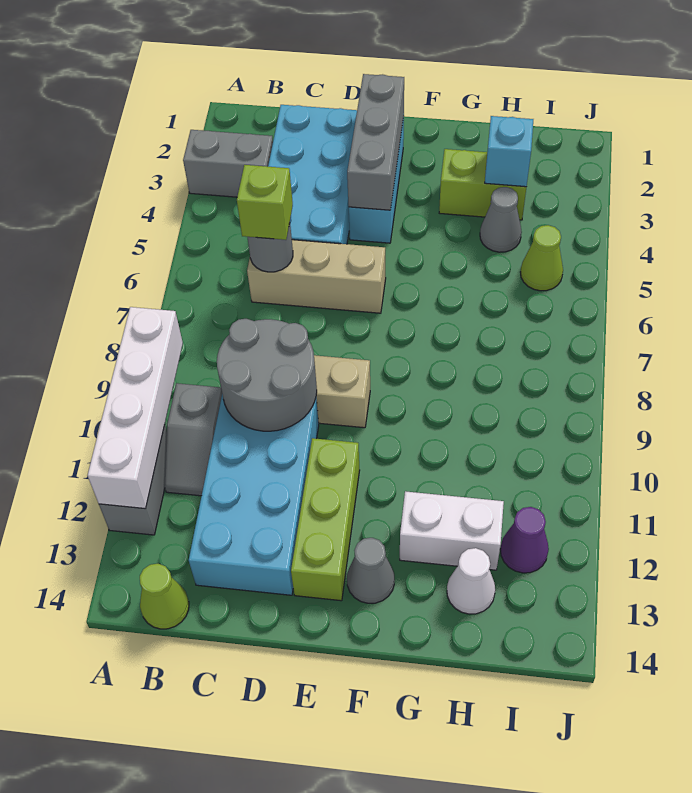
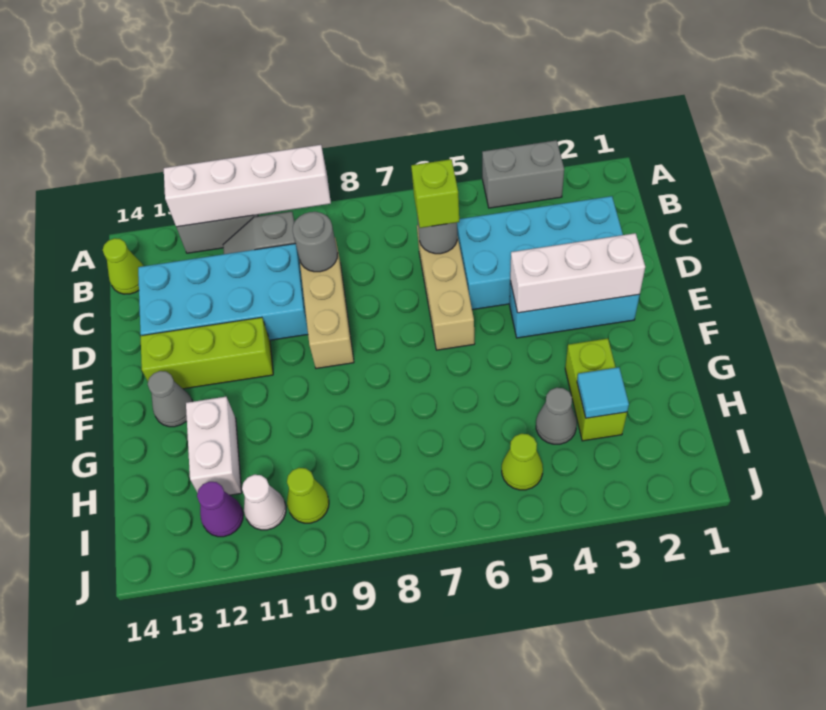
grey brick A3:B3 level 1 -> grey brick A3:A4 level 1
grey round brick C9:D10 level 2 -> grey round brick C9 level 2
grey brick E2:E4 level 2 -> white brick E2:E4 level 2
cyan brick H3 level 2 -> cyan tile H3 level 2
white cone H13 level 1 -> white cone I11 level 1
none -> lime cone I10 level 1

